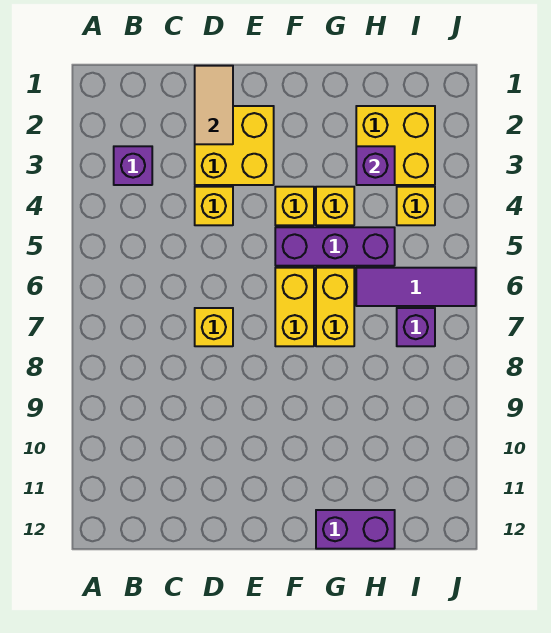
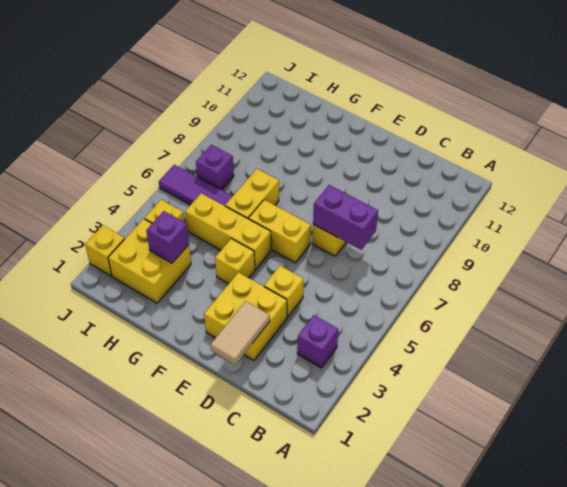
purple brick F5:H5 level 1 -> yellow brick F5:H5 level 1
yellow brick F6:F7 level 1 -> yellow brick E6:F6 level 1
yellow brick G4 level 1 -> yellow brick J2 level 1
purple brick G12:H12 level 1 -> purple brick C7:D7 level 2

